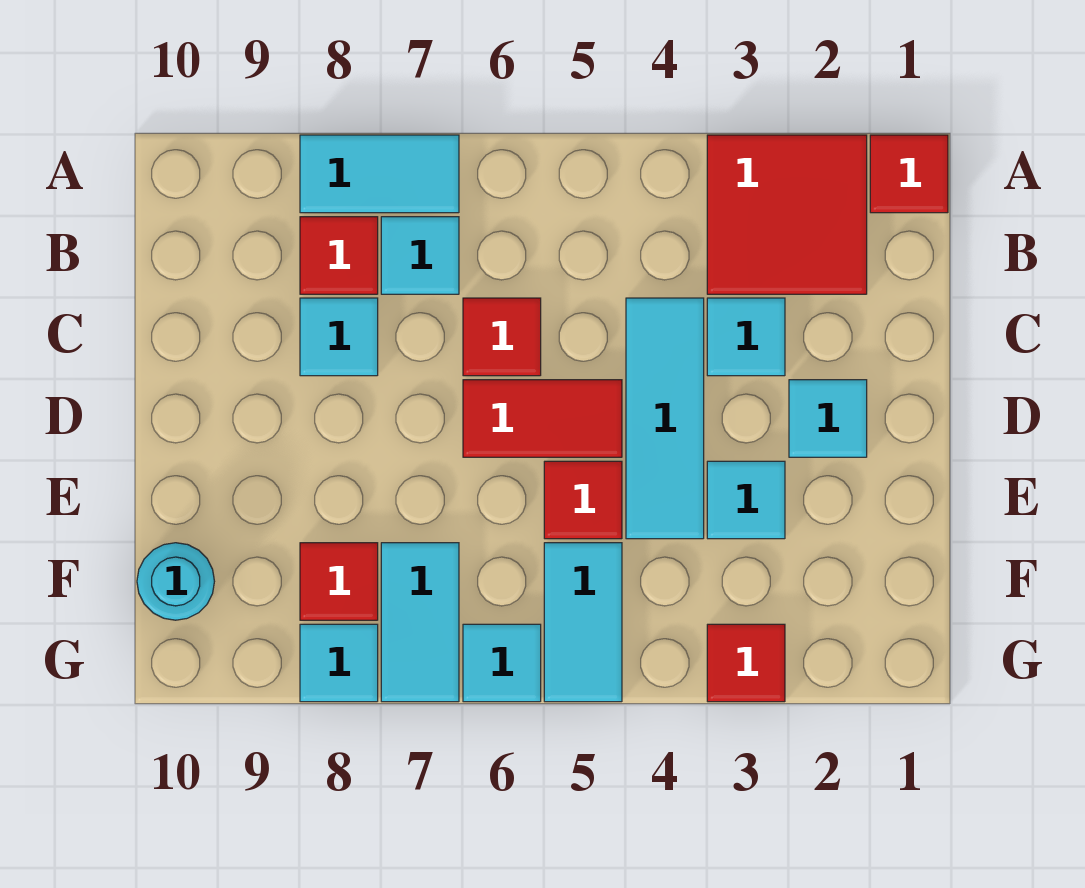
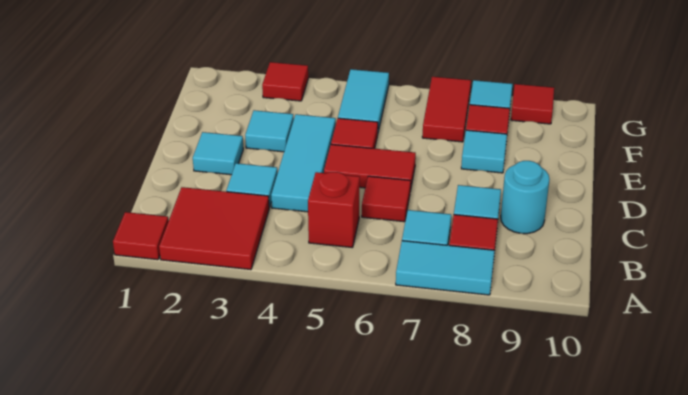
none -> red brick B5 level 1
cyan tile F7:G7 level 1 -> red tile F7:G7 level 1
cyan round brick F10 level 1 -> cyan round brick C9 level 1
cyan tile G6 level 1 -> cyan tile E8 level 1
none -> red tile G9 level 1

